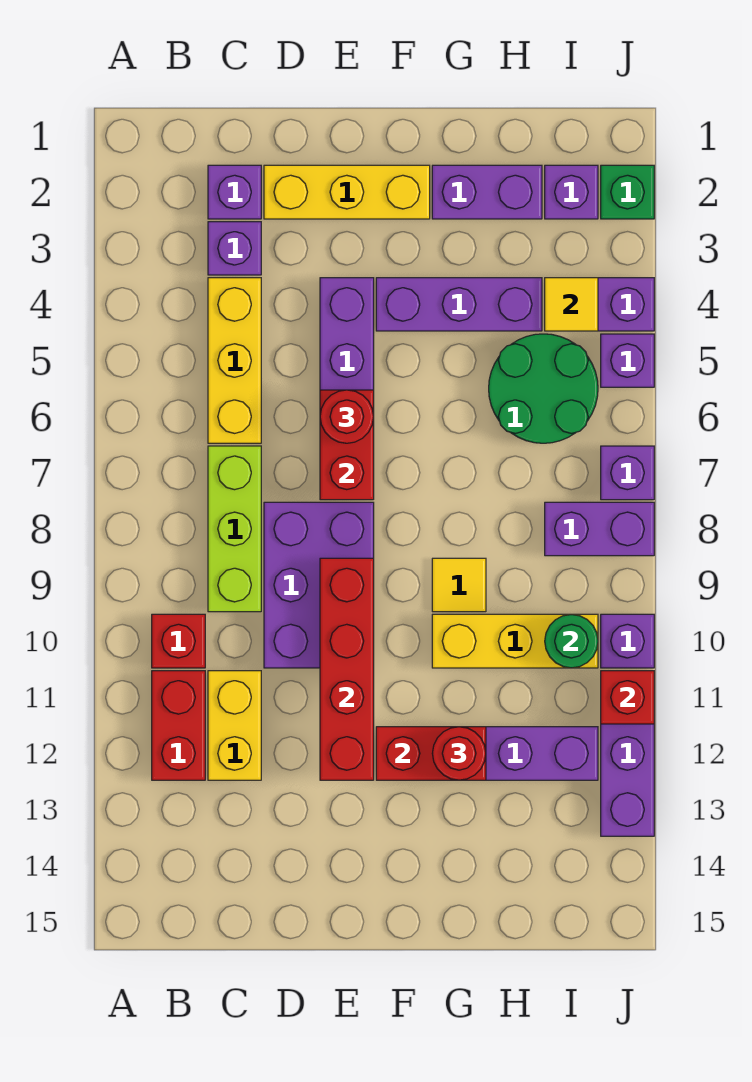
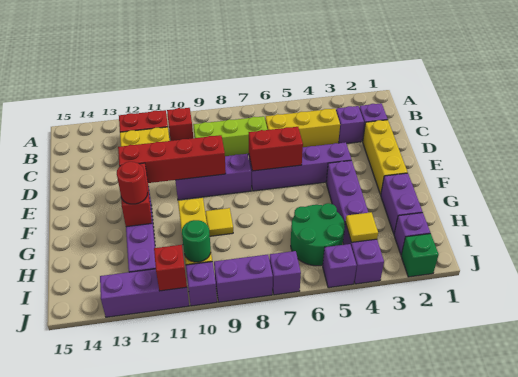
purple brick D8:E10 level 1 -> purple brick E8:E10 level 1
red round brick E6 level 3 -> none
purple brick I8:J8 level 1 -> purple brick J8:J9 level 1

